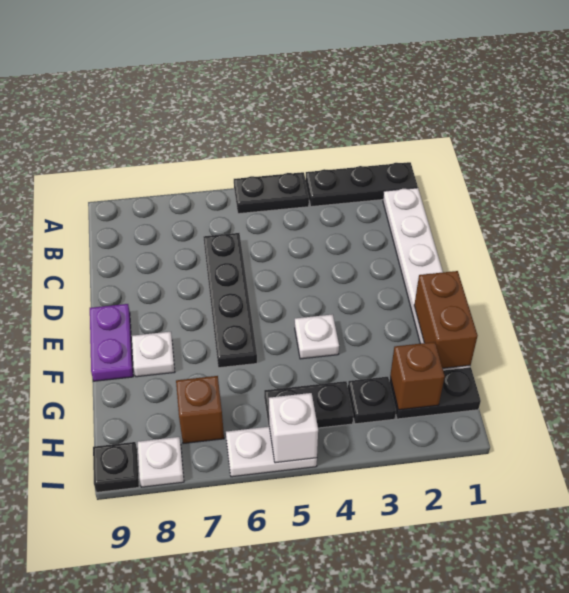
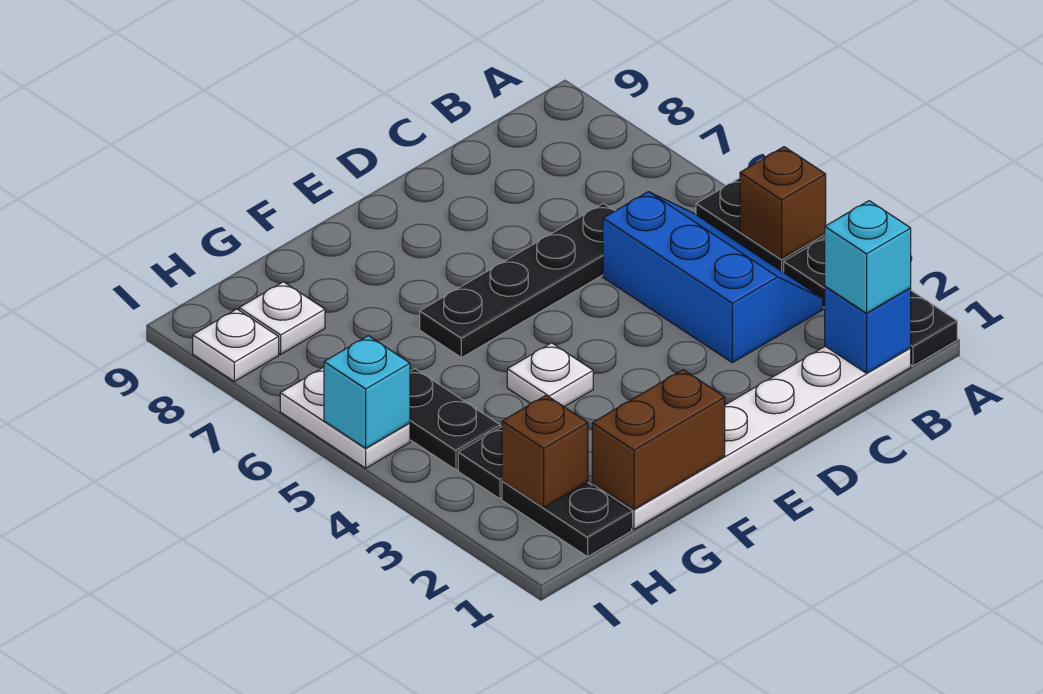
none -> blue brick B1 level 2
none -> cyan brick B1 level 3
none -> blue slope B3:C5 level 1 top C
purple plate E9:F9 level 1 -> none
white plate F8 level 1 -> white plate H8 level 1
brown brick H7 level 1 -> brown brick A4 level 2
white brick I5 level 2 -> cyan brick I5 level 2
black plate I9 level 1 -> none

